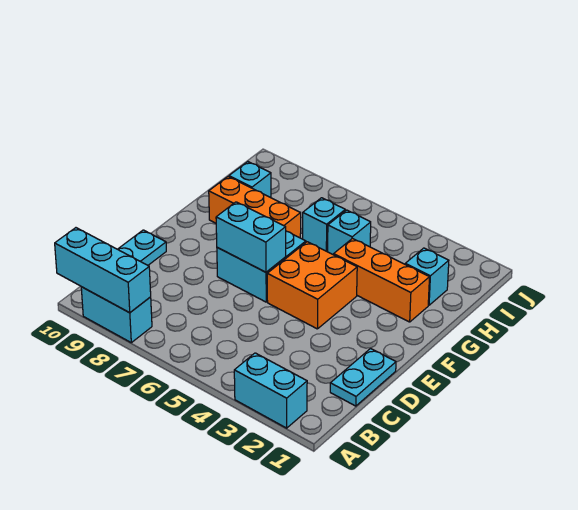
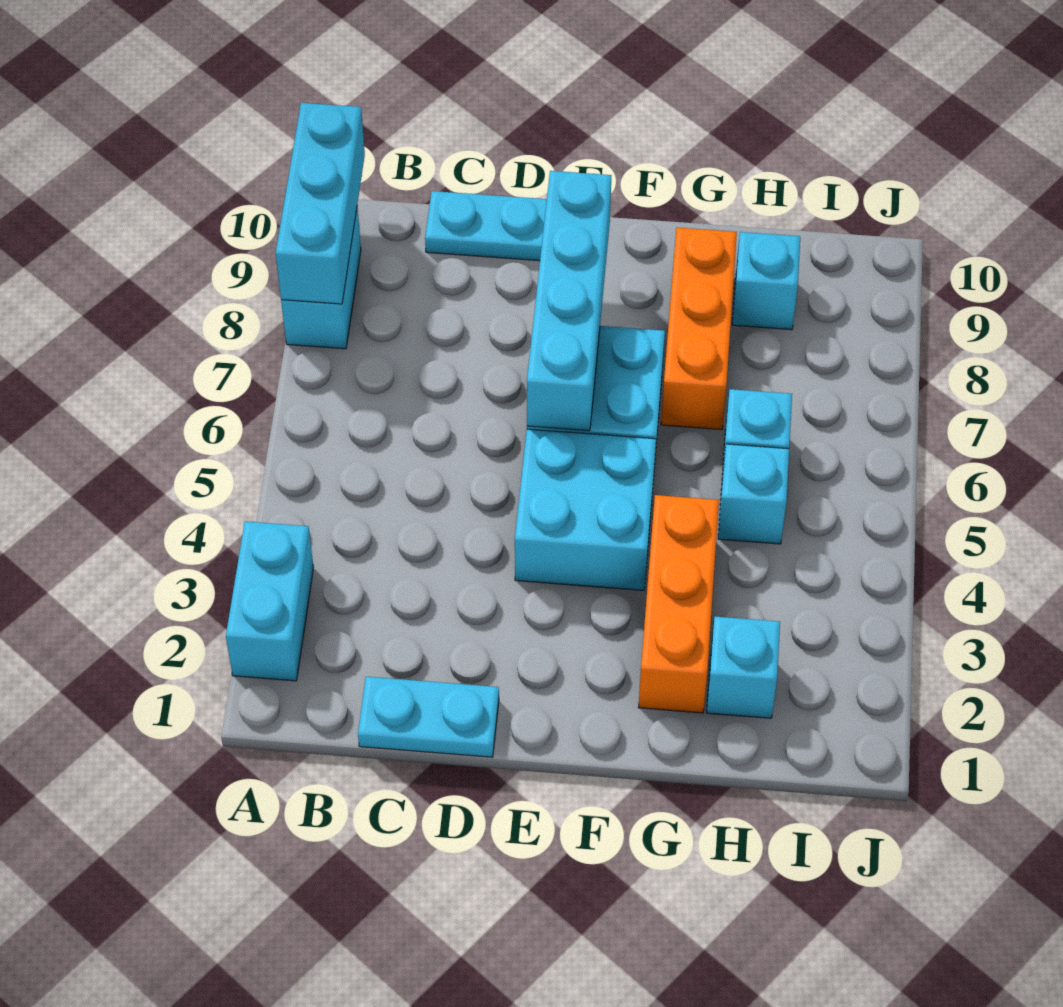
orange brick E4:F5 level 1 -> cyan brick E4:F5 level 1
cyan brick E6:E7 level 2 -> cyan brick E6:E9 level 2

